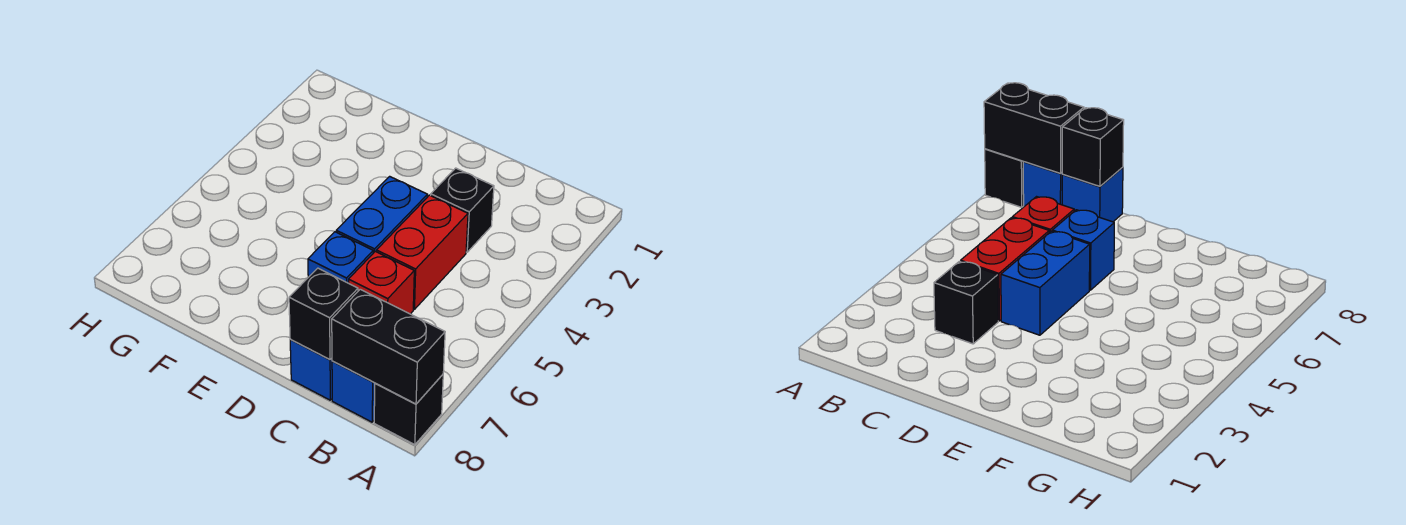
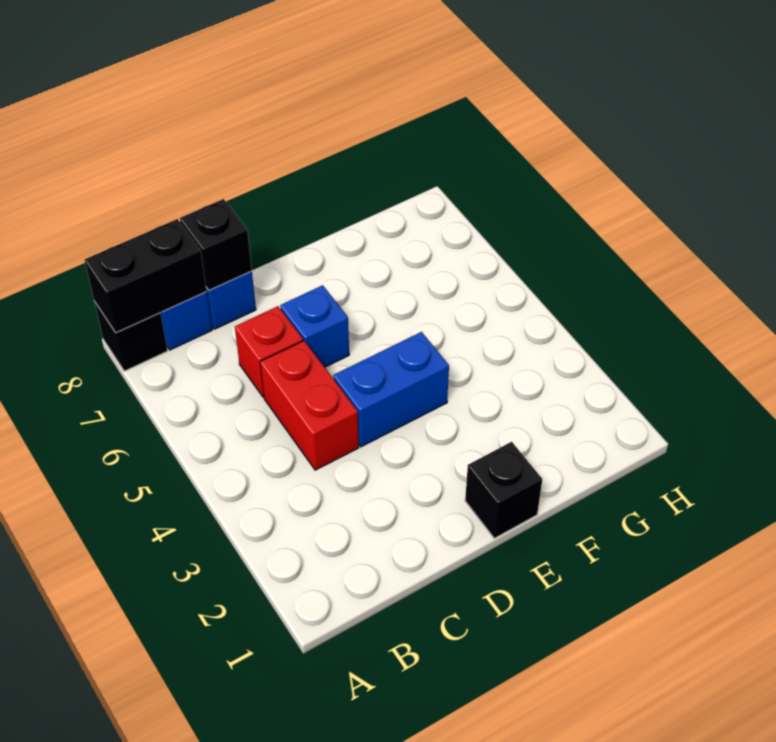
black brick C3 level 1 -> black brick E1 level 1
blue brick D4:D5 level 1 -> blue brick D4:E4 level 1

